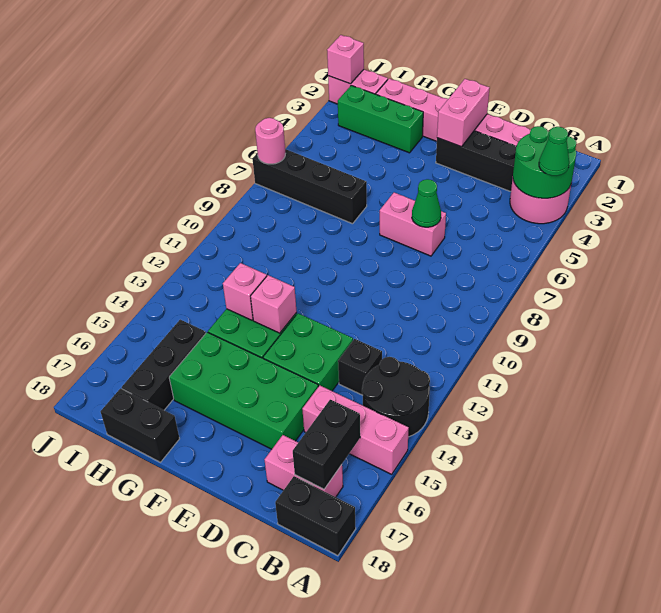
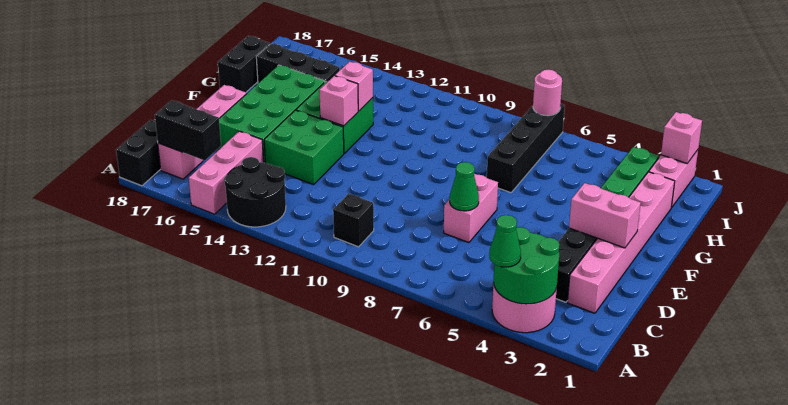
pink brick B17:C17 level 1 -> pink brick B17:E17 level 1
black brick C13 level 1 -> black brick B10 level 1

